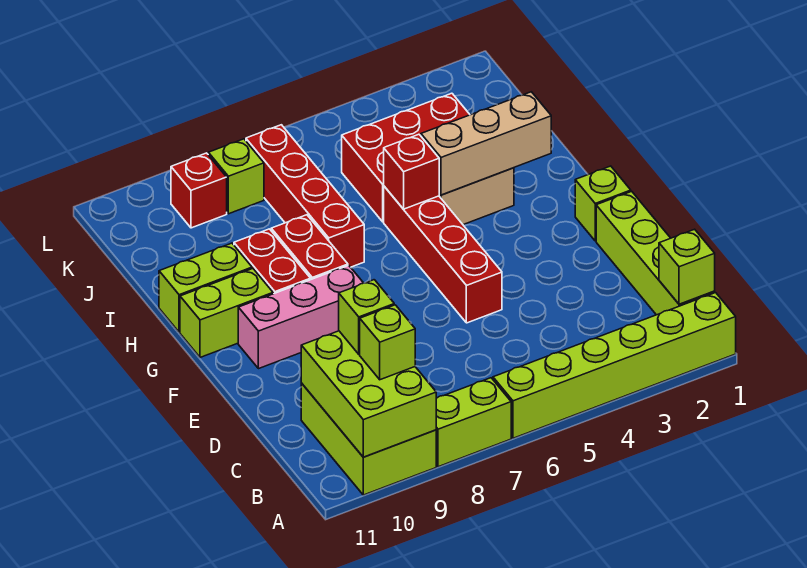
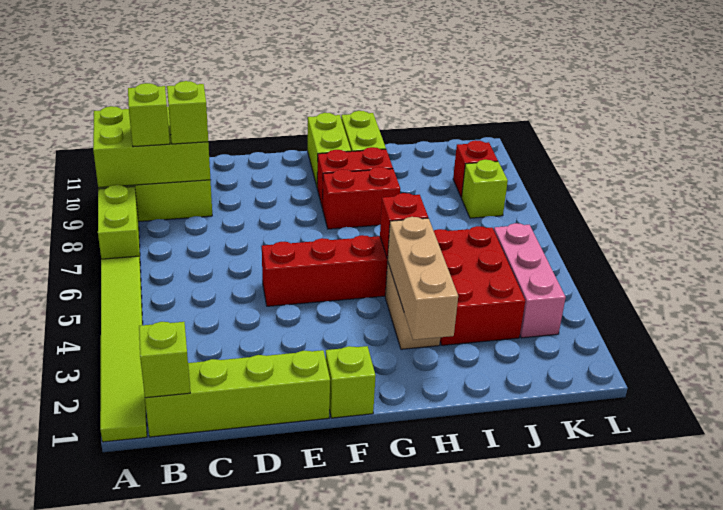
lime brick A1:A6 level 1 -> lime tile A1:A6 level 1
pink brick F8:F10 level 1 -> pink brick K3:K5 level 1
red brick H7:K7 level 1 -> none

